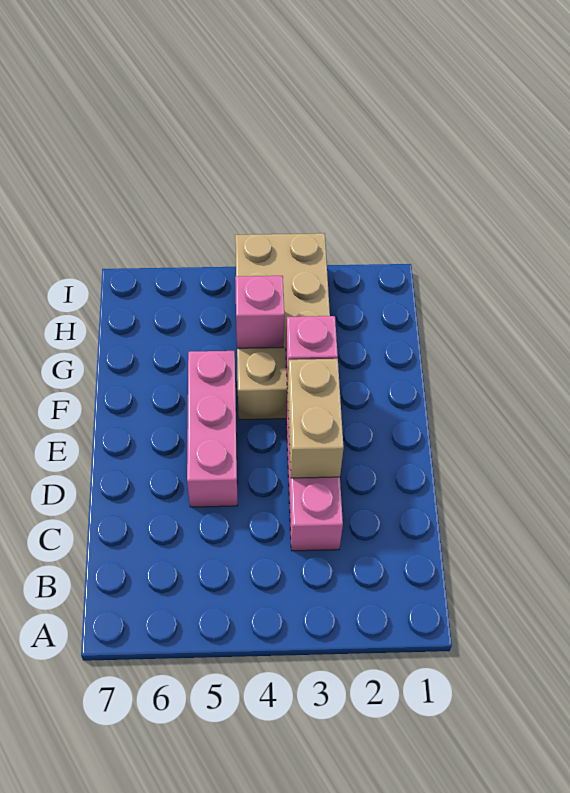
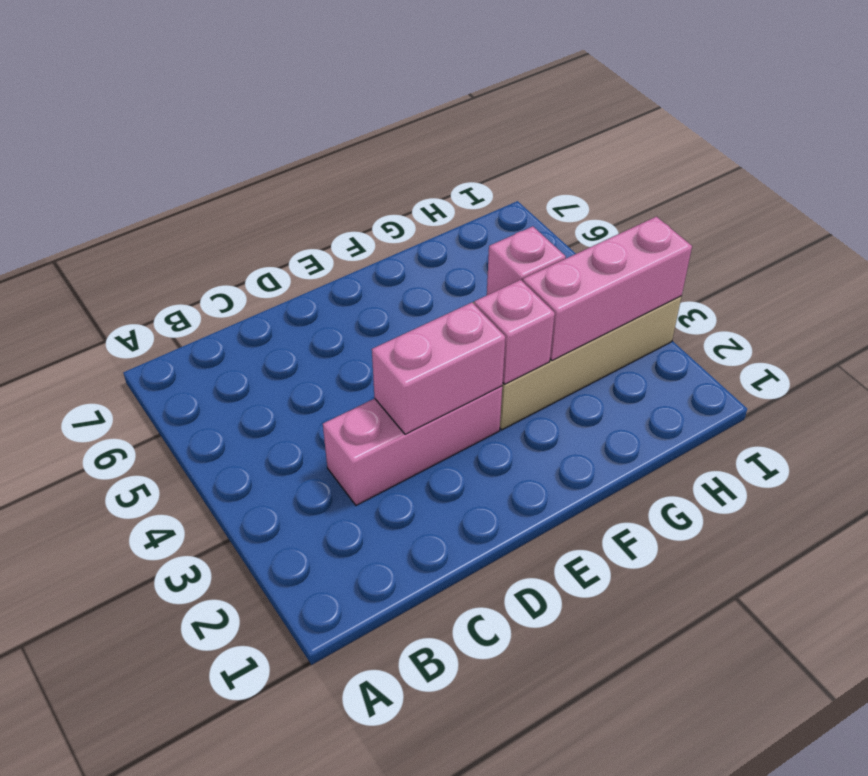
tan brick D3:E3 level 2 -> pink brick D3:E3 level 2
pink brick D5:F5 level 1 -> pink brick G3:I3 level 2

